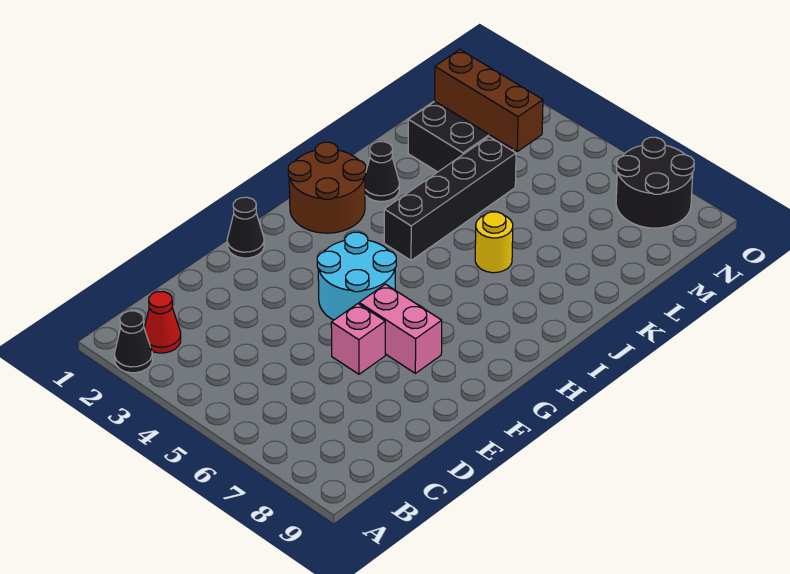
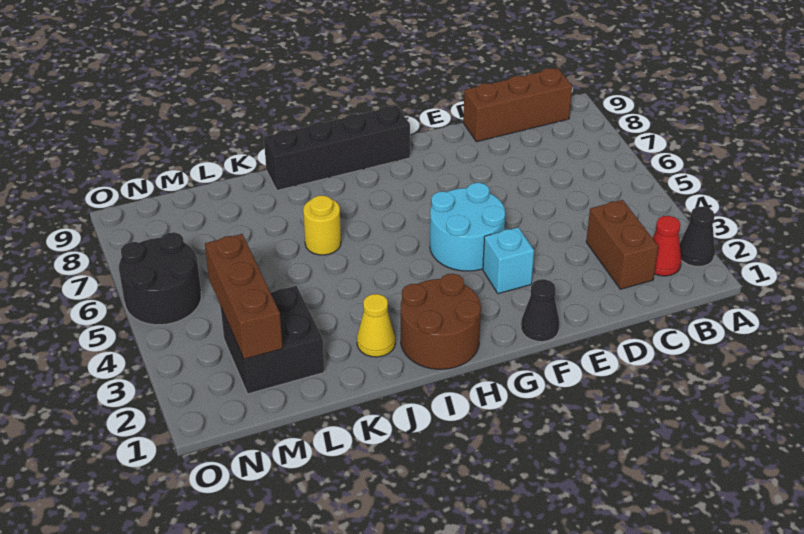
none -> brown brick B9:D9 level 1
none -> brown brick C2:C3 level 1
pink brick E6 level 1 -> none
none -> cyan brick F3 level 1
pink brick F6:F7 level 1 -> none
black brick I4:L4 level 1 -> black brick G9:J9 level 1
black cone J2 level 1 -> yellow cone J2 level 1
black round brick N7:O8 level 1 -> black round brick N5:O6 level 1

